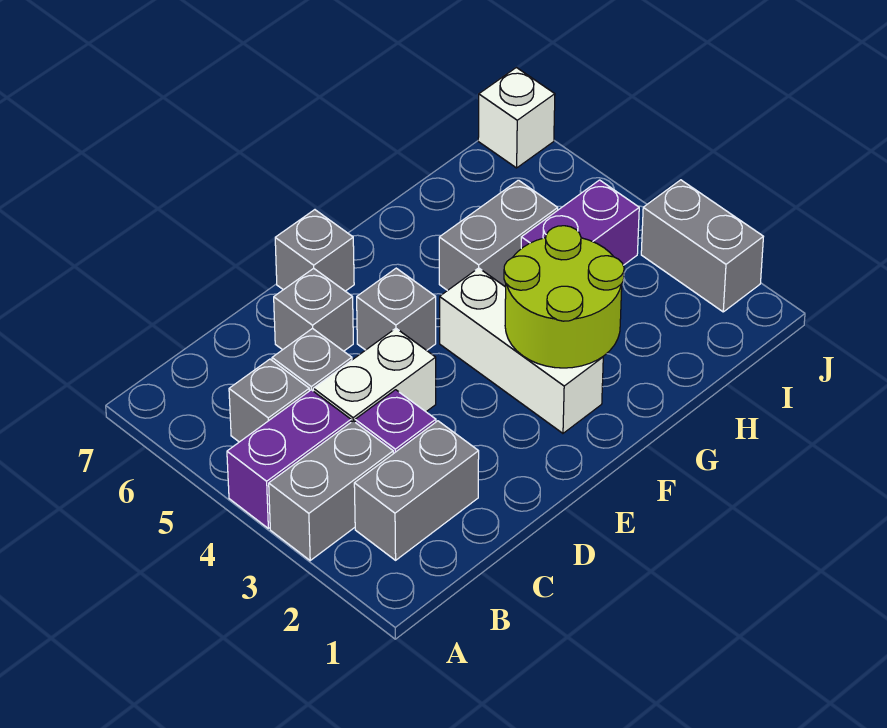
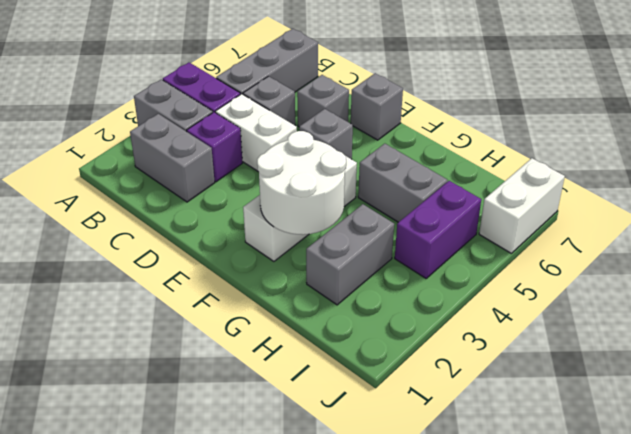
grey brick B5 level 1 -> grey brick B5:B7 level 1
lime round brick F2:G3 level 2 -> white round brick F2:G3 level 2
purple brick H4:I4 level 1 -> purple brick I4:I5 level 1
grey brick J2:J3 level 1 -> grey brick H2:H3 level 1
white brick J7 level 1 -> white brick J6:J7 level 1

